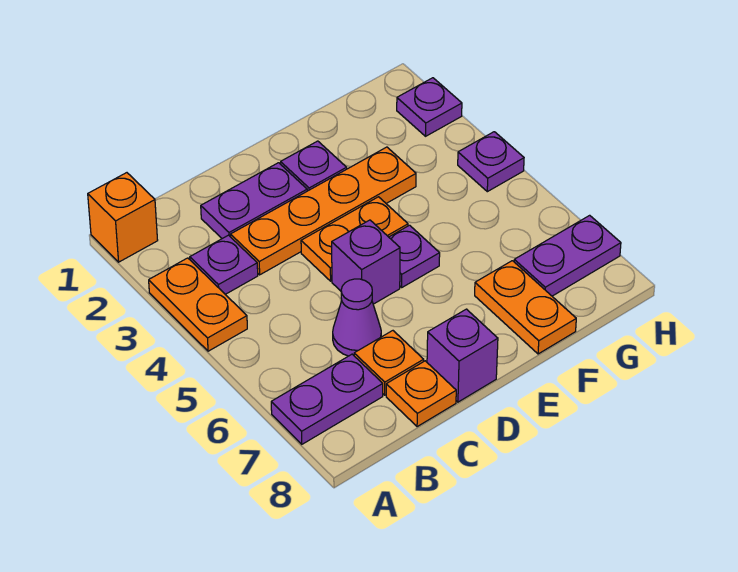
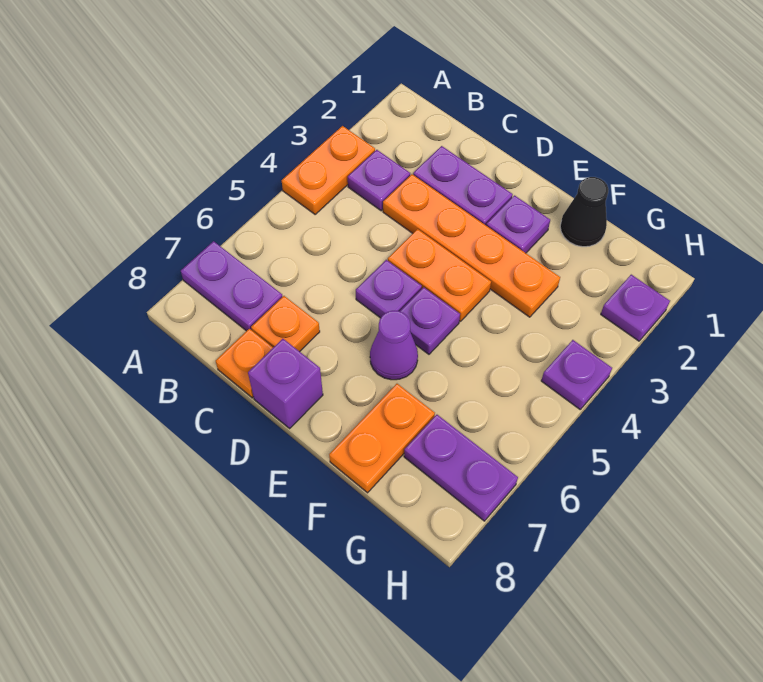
orange brick A1 level 1 -> none
purple cone C6 level 1 -> purple cone E6 level 1
purple brick D5 level 1 -> purple plate D5 level 1
none -> black cone F1 level 1

